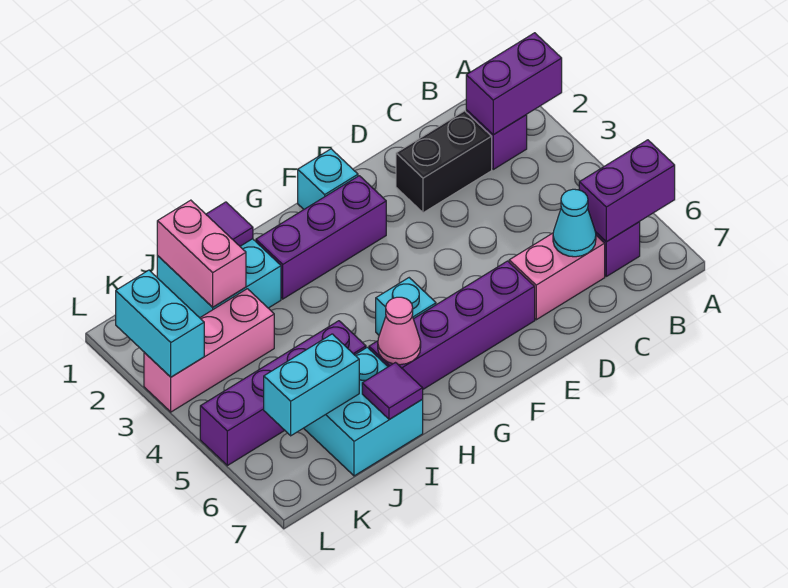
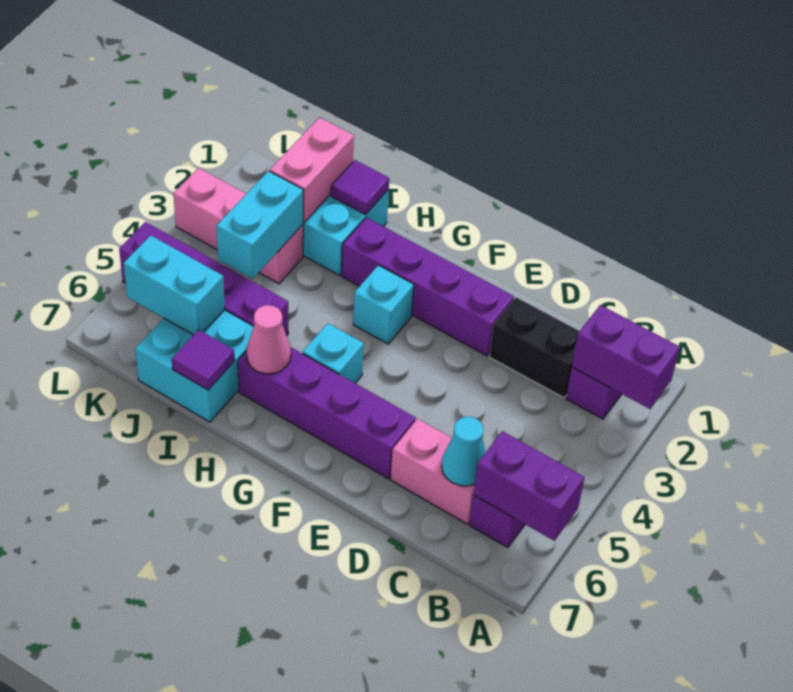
cyan brick F1 level 1 -> cyan brick G3 level 1
purple brick F2:H2 level 1 -> purple brick E2:H2 level 1
cyan brick L2:L3 level 2 -> cyan brick J3:J4 level 2

